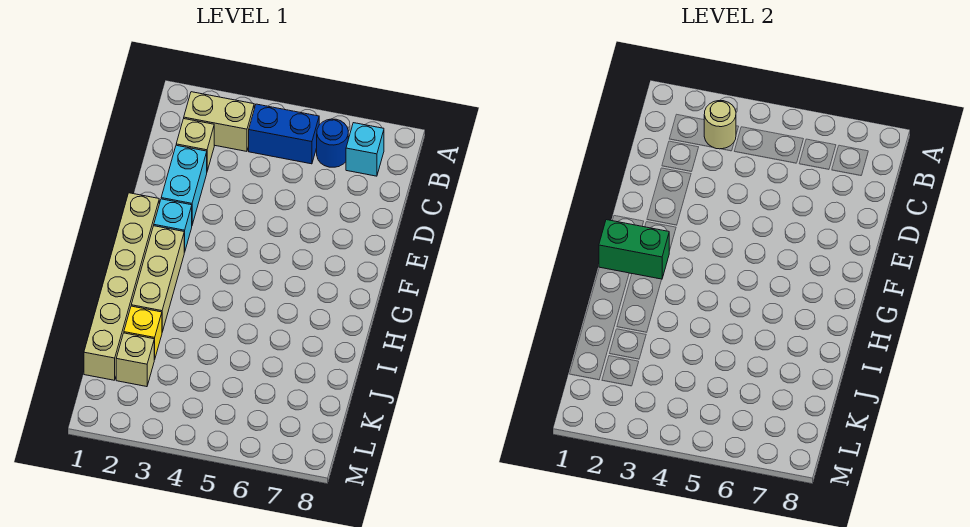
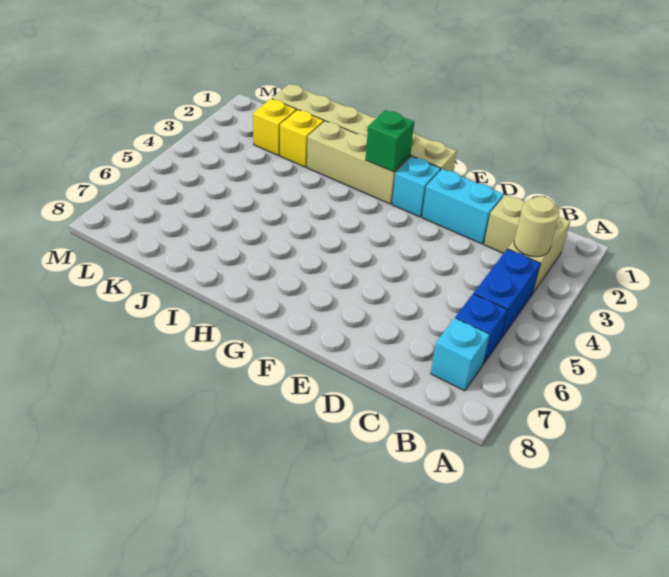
blue round brick B6 level 1 -> blue brick B6 level 1
green brick G1:G2 level 2 -> green brick G2 level 2
tan brick K2 level 1 -> yellow brick K2 level 1

